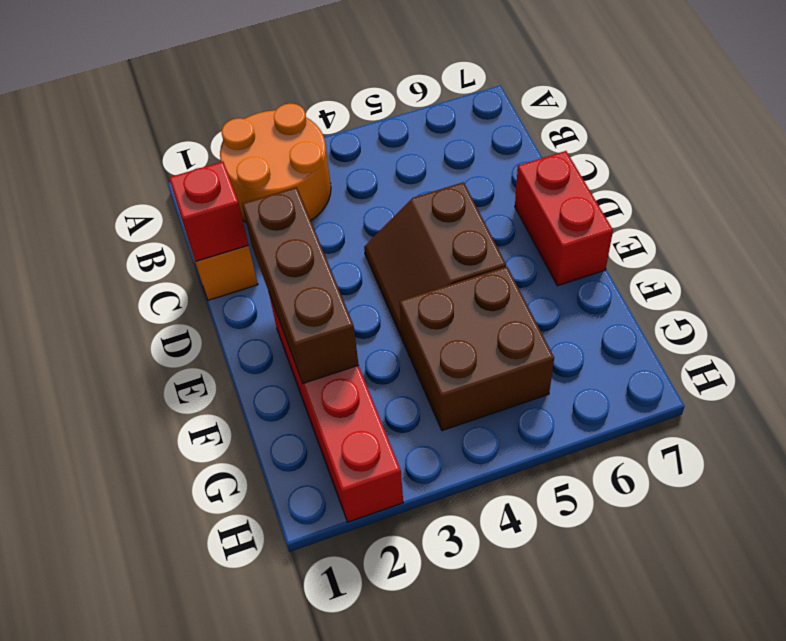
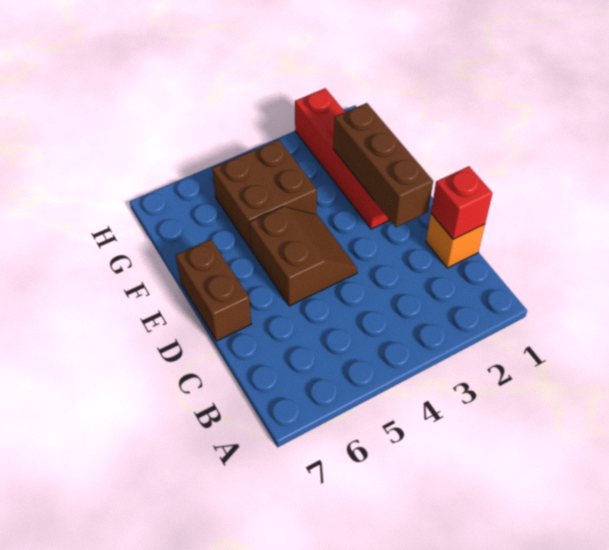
orange round brick A2:B3 level 1 -> none
red brick D7:E7 level 1 -> brown brick D7:E7 level 1

